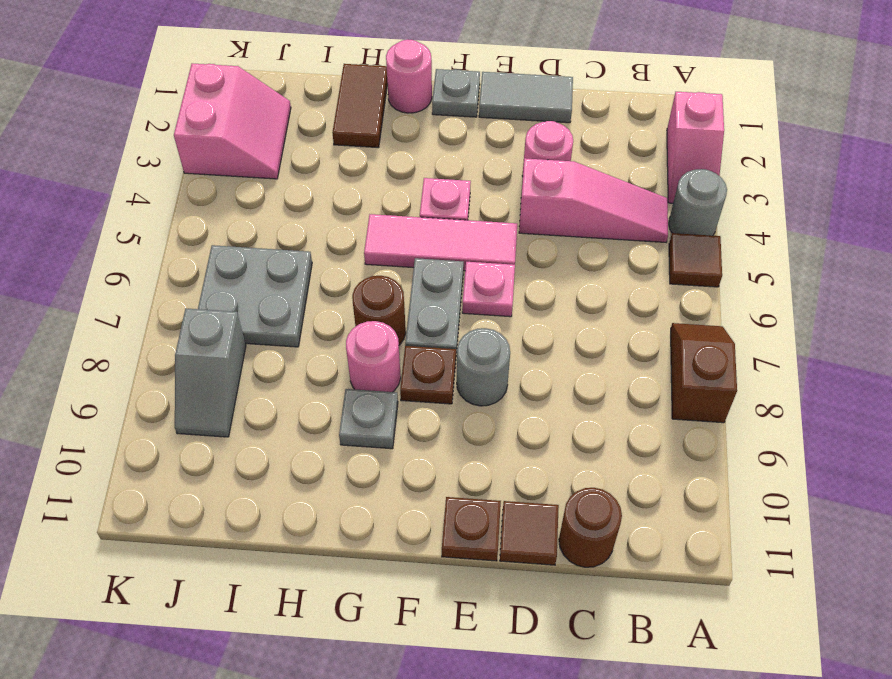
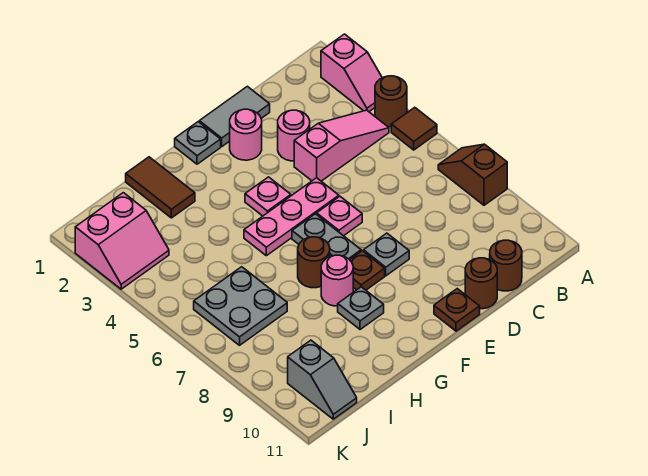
grey round brick A4 level 1 -> brown round brick A4 level 1
brown tile D11 level 1 -> brown round brick D11 level 1
pink tile E5:G5 level 1 -> pink plate E5:G5 level 1
grey round brick E8 level 1 -> grey plate E8 level 1
pink round brick G1 level 1 -> pink round brick E2 level 1
pink slope J2:K3 level 1 top K -> pink slope J2:K3 level 1 top 2
grey slope J8:J9 level 1 top 8 -> grey slope J10:J11 level 1 top 10

